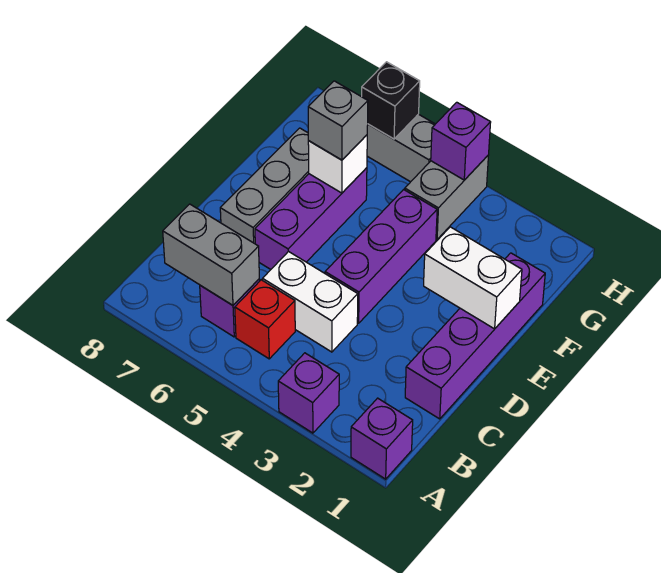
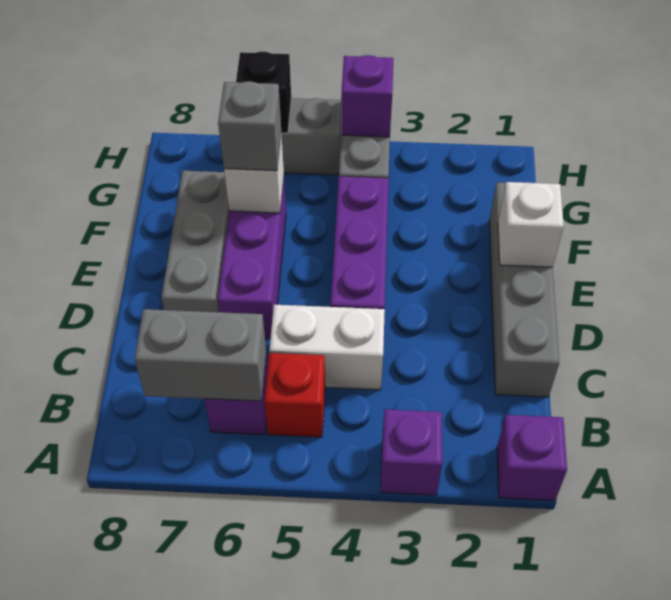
purple brick C1:F1 level 1 -> grey brick C1:F1 level 1
white brick E1:E2 level 2 -> white brick E1 level 2

